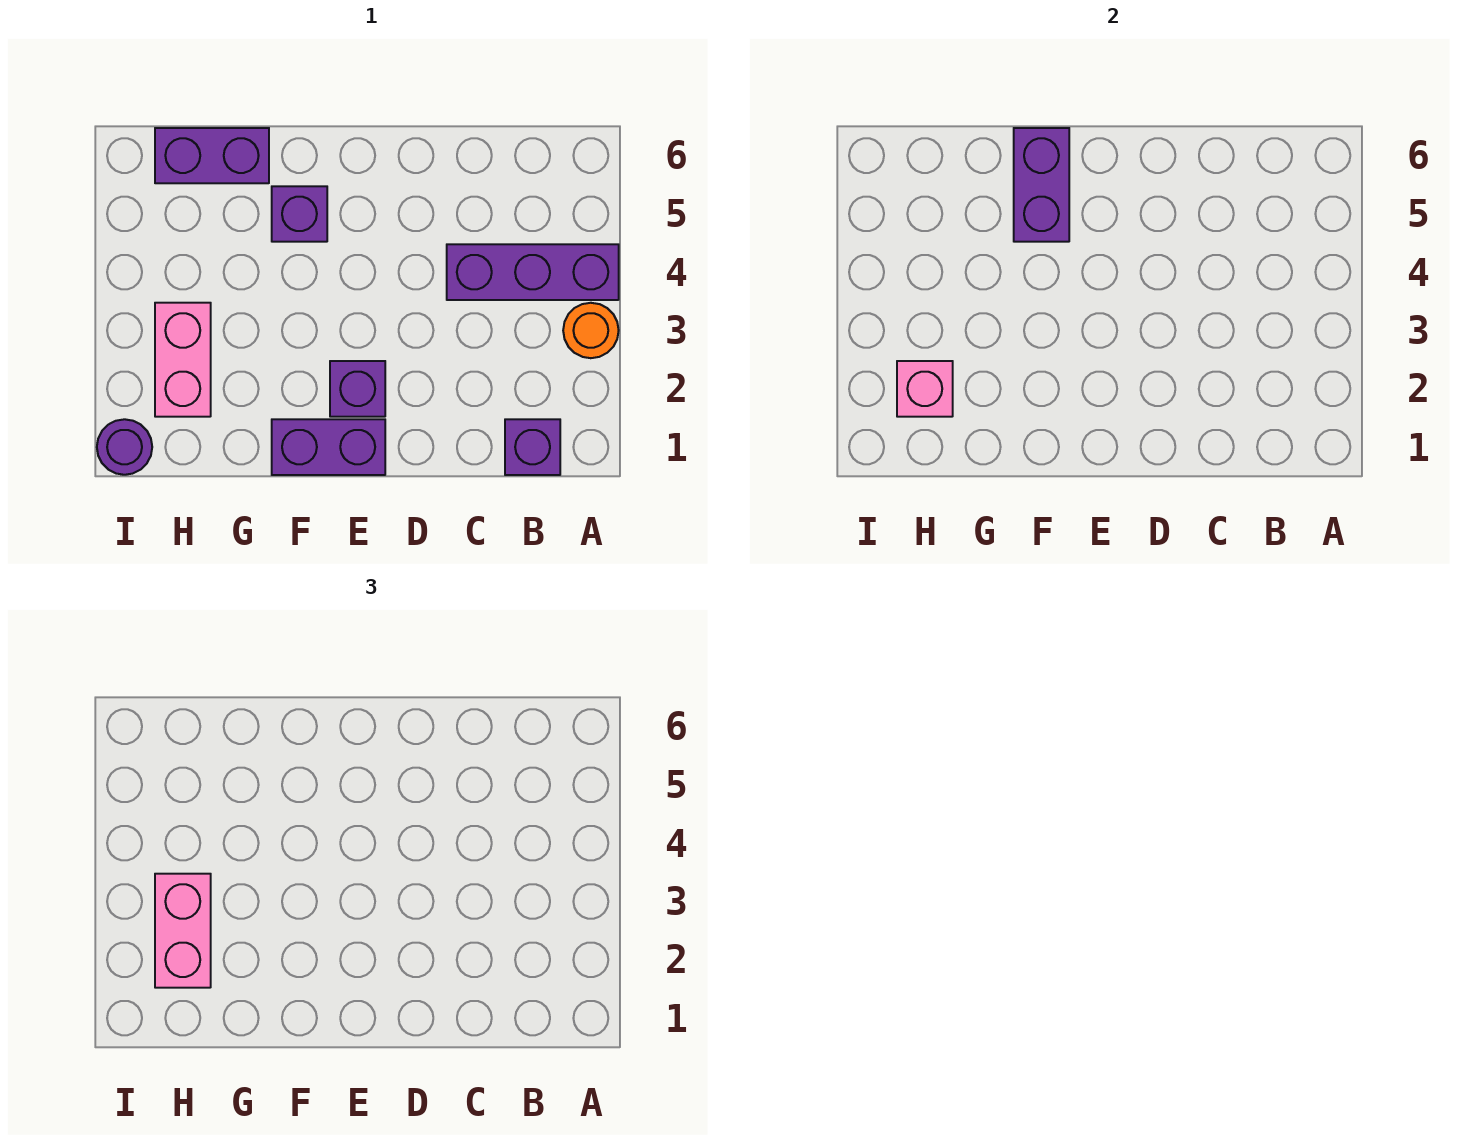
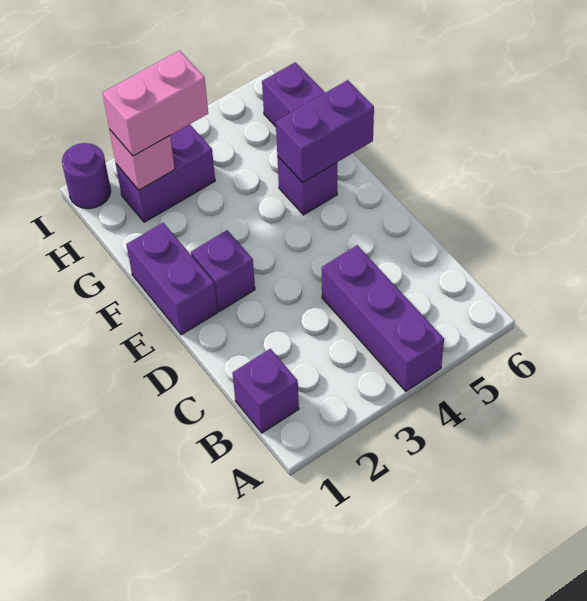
orange round brick A3 level 1 -> none
pink brick H2:H3 level 1 -> purple brick H2:H3 level 1

